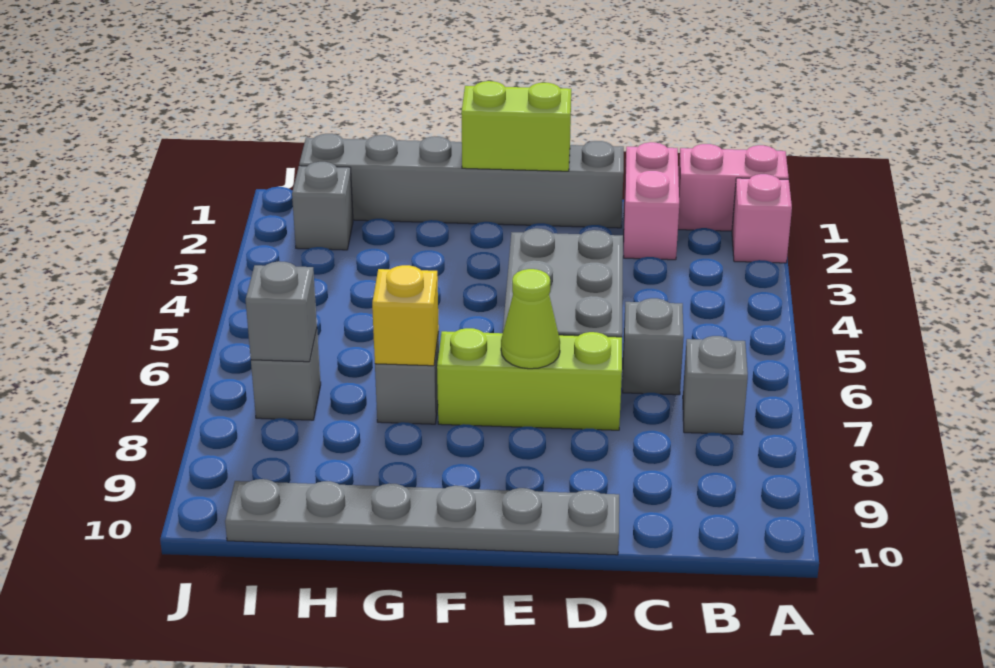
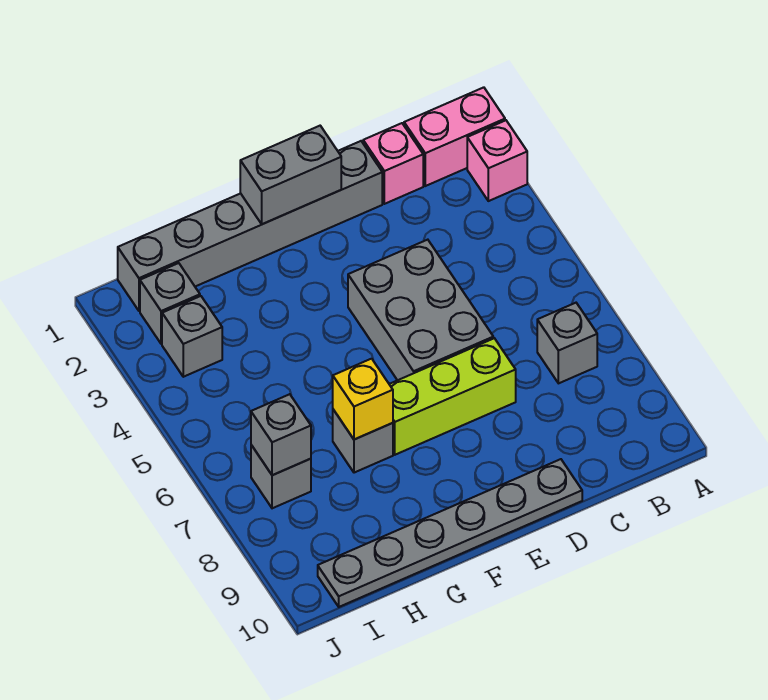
pink brick C1:C2 level 1 -> pink brick C1 level 1
grey brick C6 level 1 -> grey brick I3 level 1
lime brick E1:F1 level 2 -> grey brick E1:F1 level 2
lime cone E7 level 2 -> none

